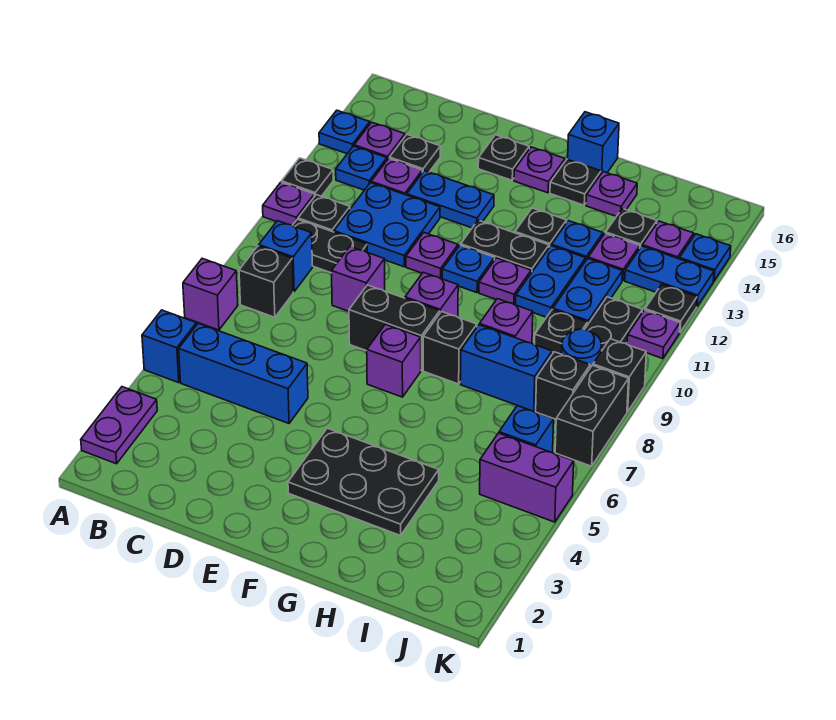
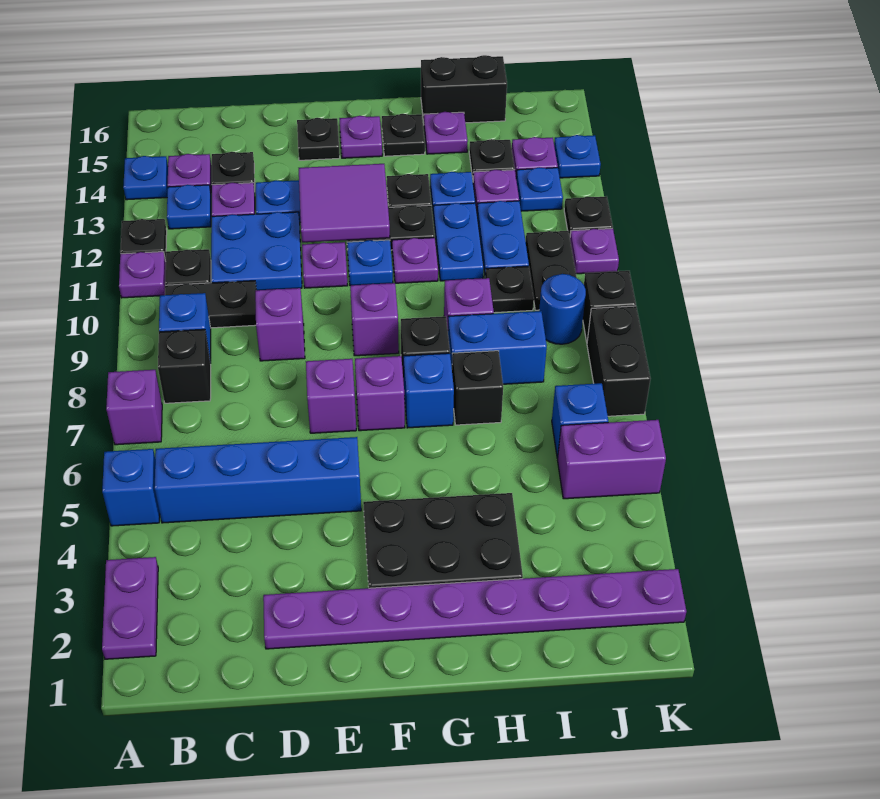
blue brick B5:D5 level 1 -> blue brick B5:E5 level 1
none -> purple plate D2:K2 level 1
none -> purple brick E7 level 1
black brick E8:F8 level 1 -> black brick H16:I16 level 1
none -> purple tile E12:F13 level 2
blue brick G16 level 1 -> blue brick G7 level 1
black brick J8 level 1 -> black brick H7 level 1
blue plate J13:K13 level 1 -> blue plate J13 level 1

